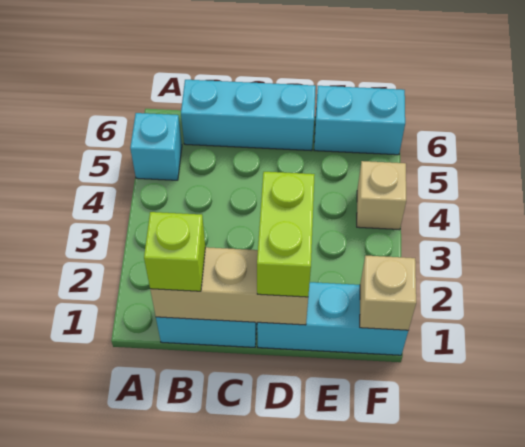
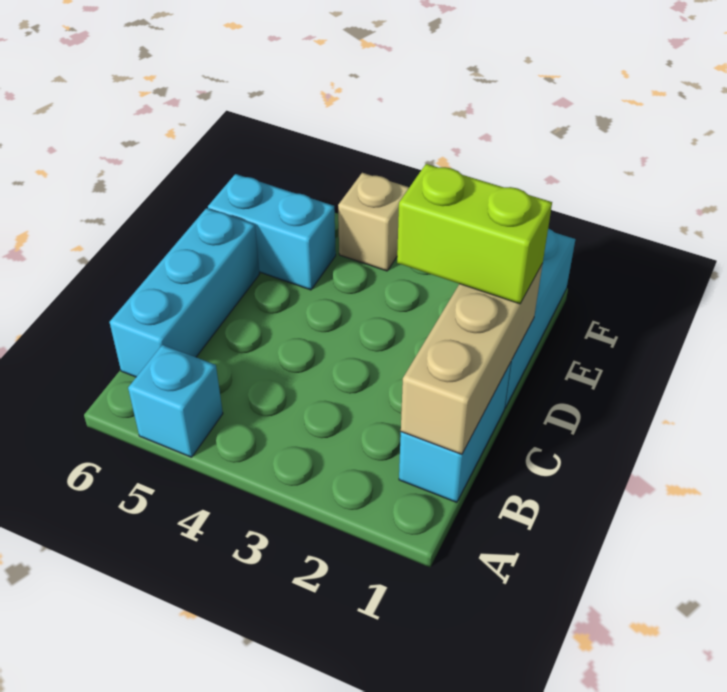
lime brick B1 level 3 -> none
cyan brick E6:F6 level 1 -> cyan brick E5:E6 level 1
tan brick F1 level 2 -> none

